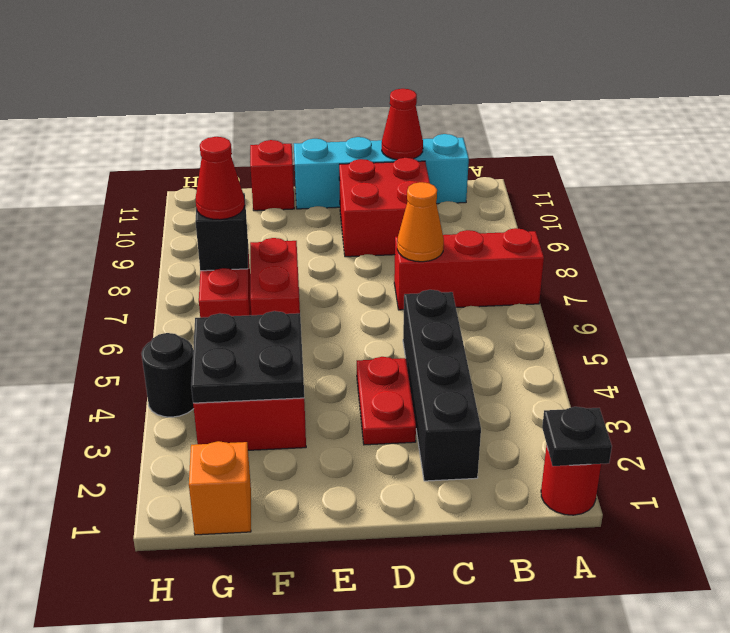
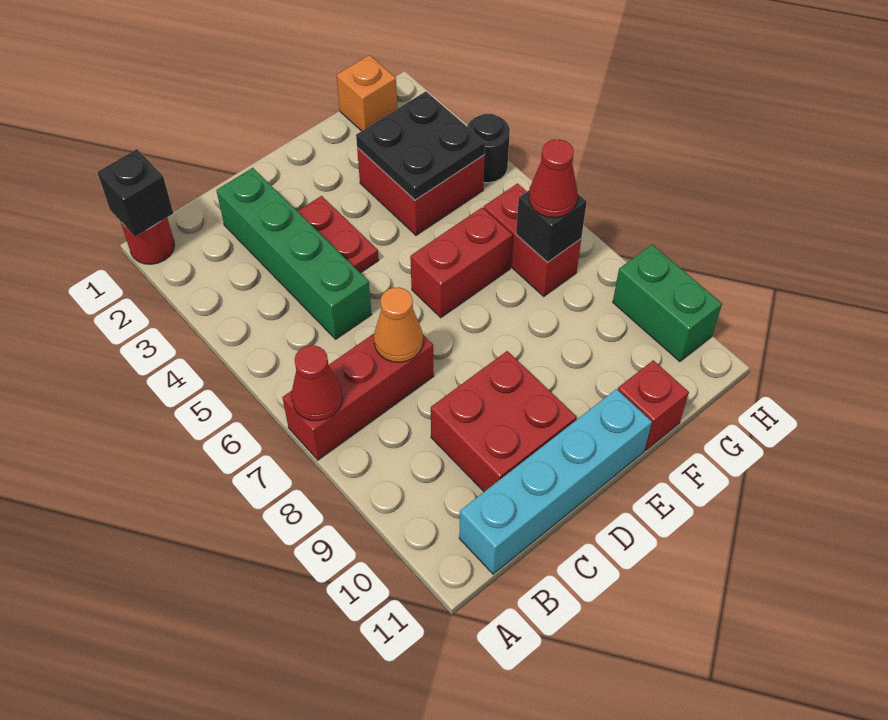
black plate A1 level 2 -> black brick A1 level 2
black brick C2:C5 level 1 -> green brick C2:C5 level 1
red cone C11 level 2 -> red cone A7 level 2
red brick F6:F7 level 1 -> red brick E6:F6 level 1
none -> green brick H9:H10 level 1

